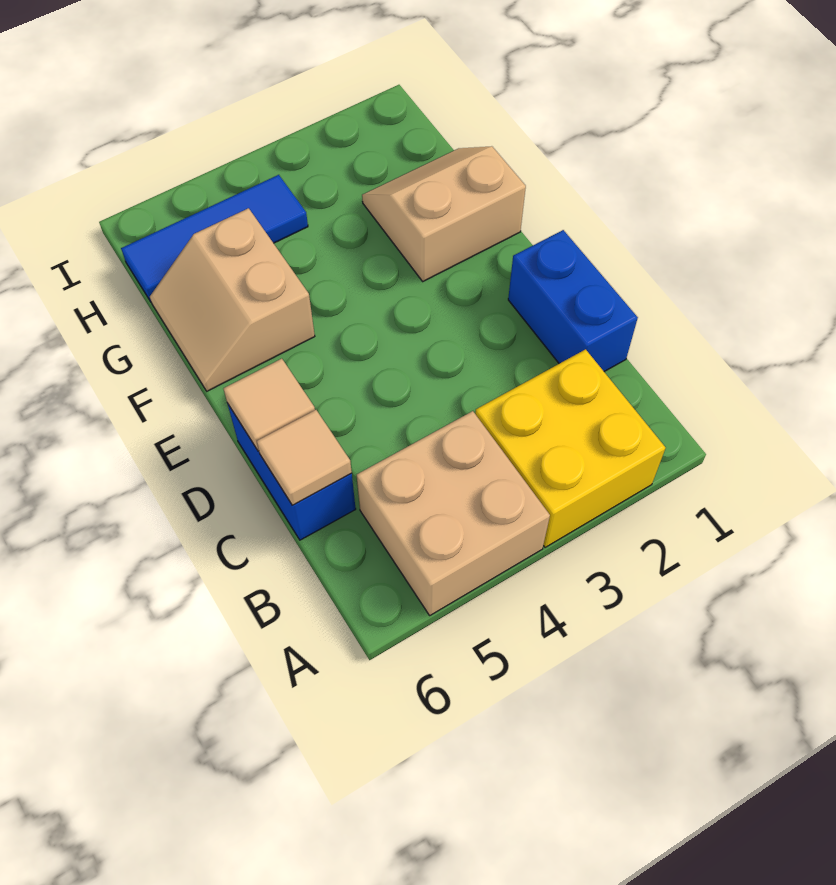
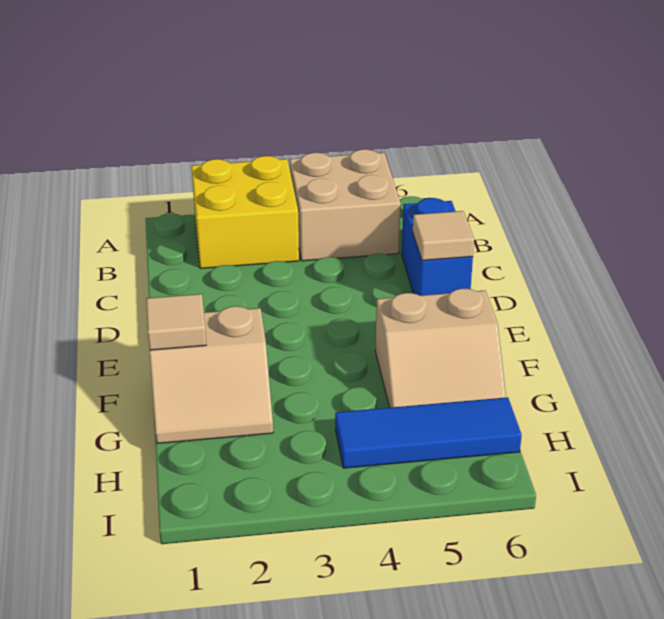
blue brick C1:D1 level 1 -> none
tan tile C6 level 2 -> tan tile F1 level 2
tan slope F5:G6 level 1 top 5 -> tan slope F5:G6 level 1 top F

